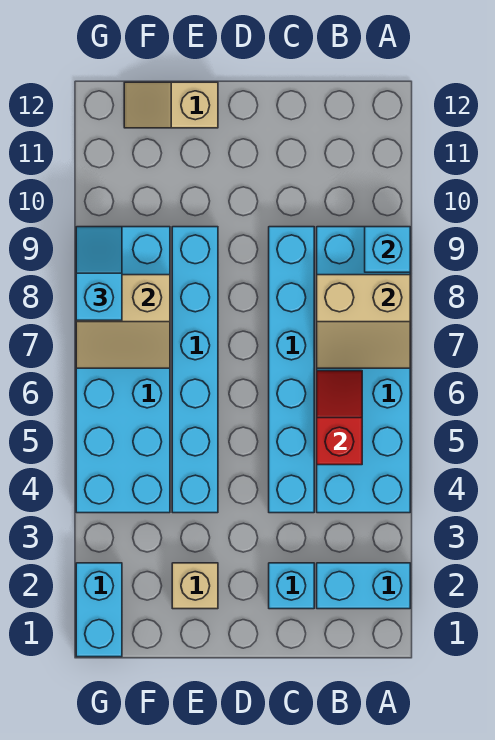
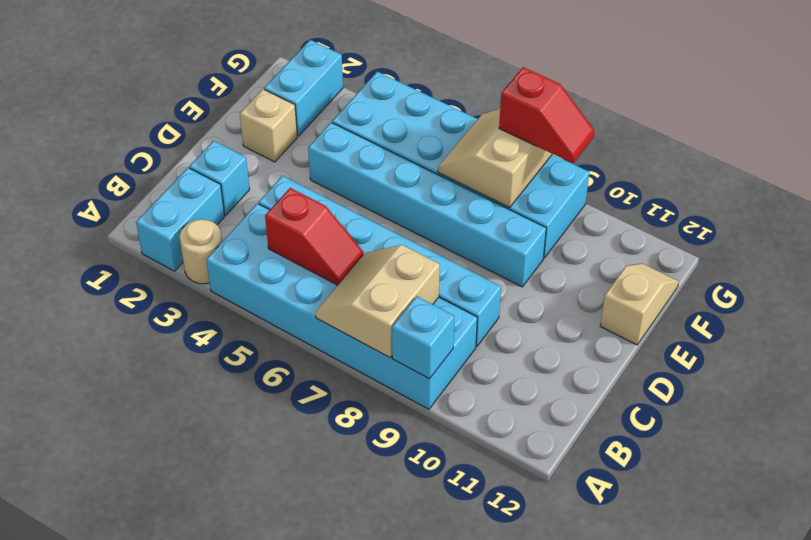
none -> tan round brick A3 level 1
cyan brick G1:G2 level 1 -> cyan brick F2:G2 level 1
cyan slope G8:G9 level 3 top 8 -> red slope G8:G9 level 3 top 8

